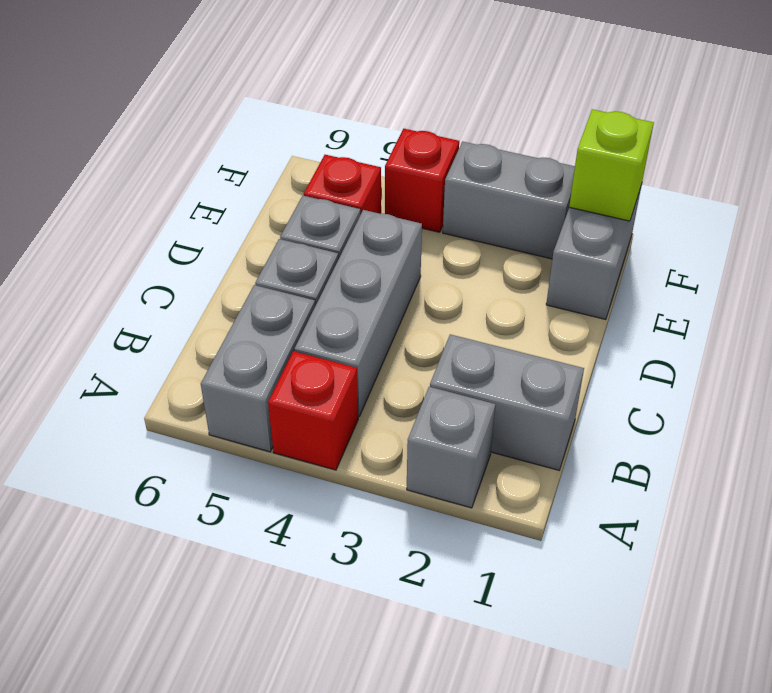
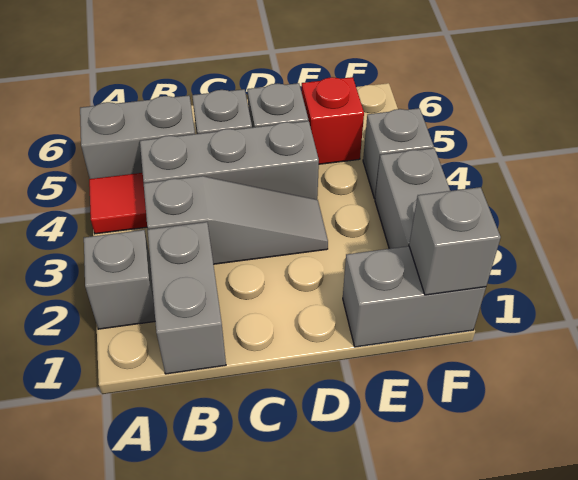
red brick A4 level 1 -> red tile A4 level 1
none -> grey slope B3:D3 level 1 top B
lime brick F1 level 2 -> grey brick F1 level 2
red brick F4 level 1 -> grey brick F4 level 1

